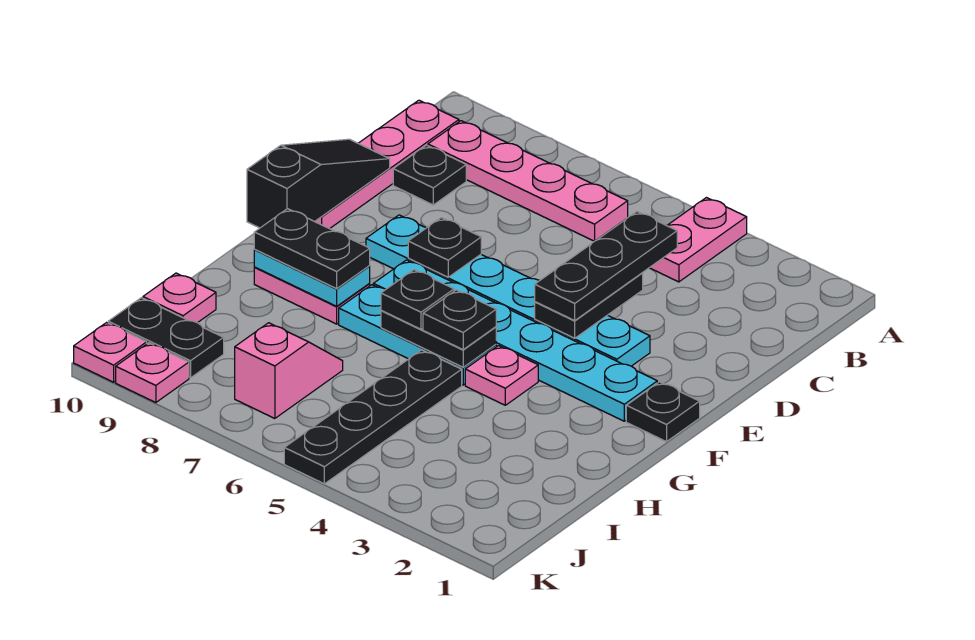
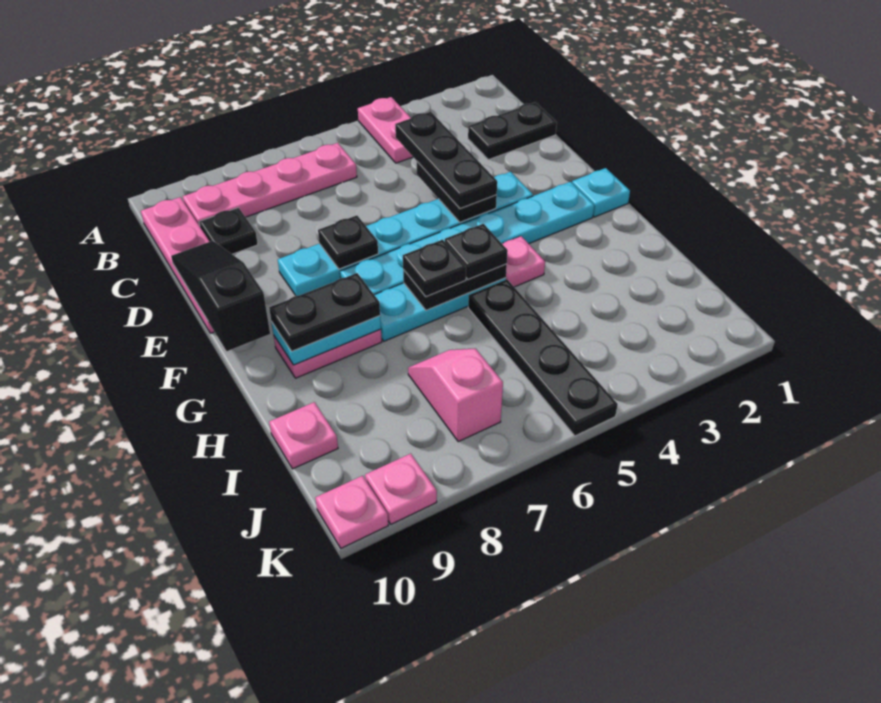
black plate F1 level 1 -> cyan plate F1 level 1
black plate J9:J10 level 1 -> black plate C1:C2 level 1

